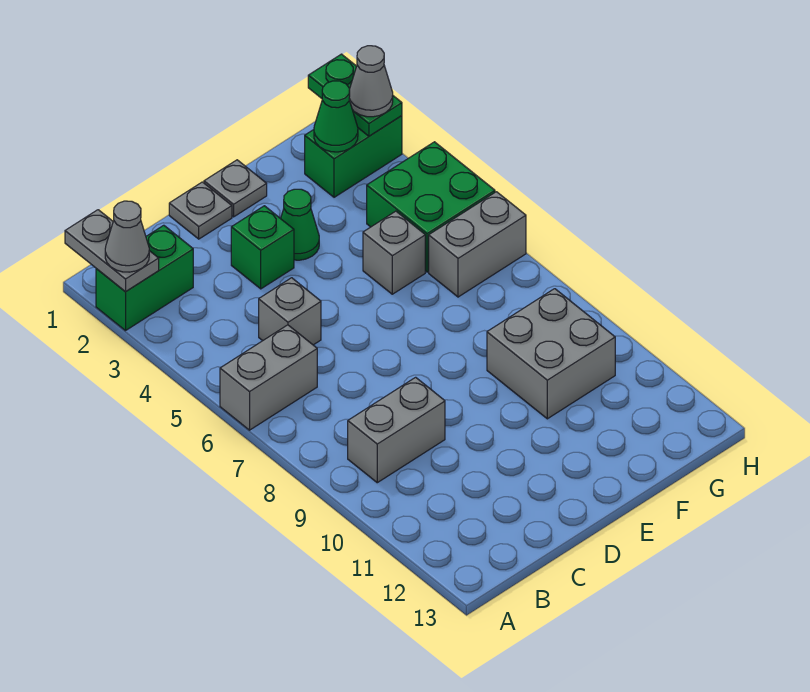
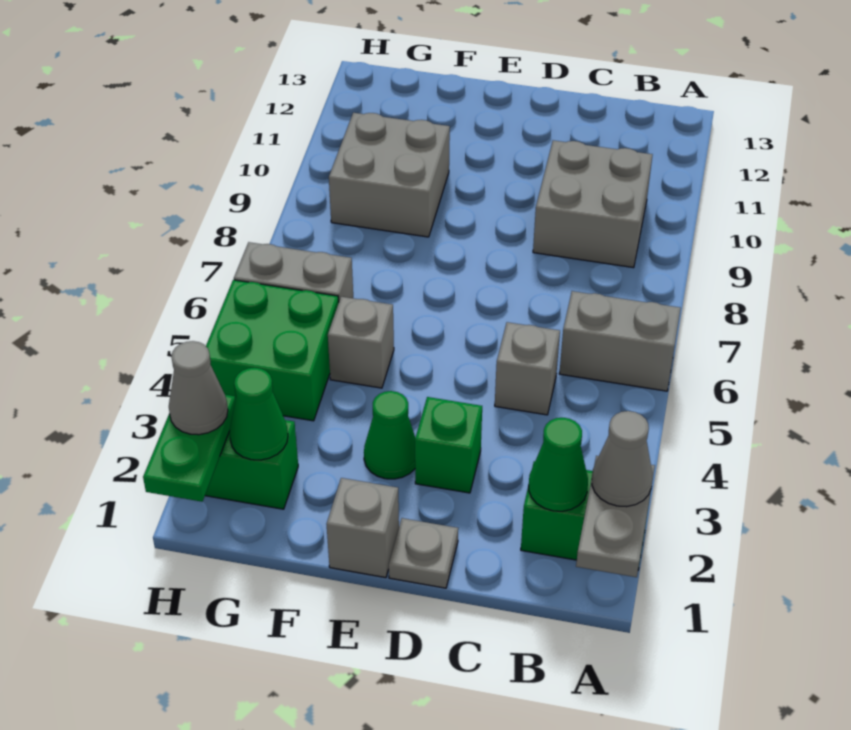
none -> green cone B2 level 2
grey brick B9:C9 level 1 -> grey brick B9:C10 level 1
grey plate E1 level 1 -> grey brick E1 level 1

